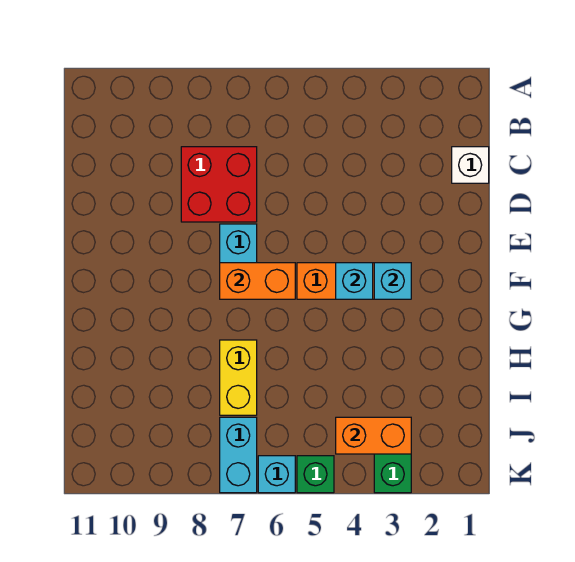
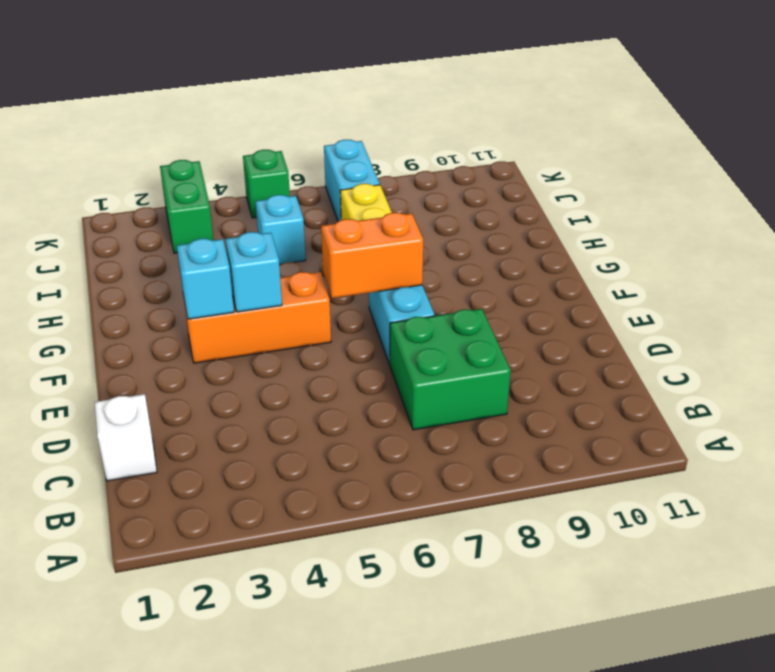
red brick C7:D8 level 1 -> green brick C7:D8 level 1
orange brick J3:J4 level 2 -> none
cyan brick K6 level 1 -> cyan brick I5 level 1

